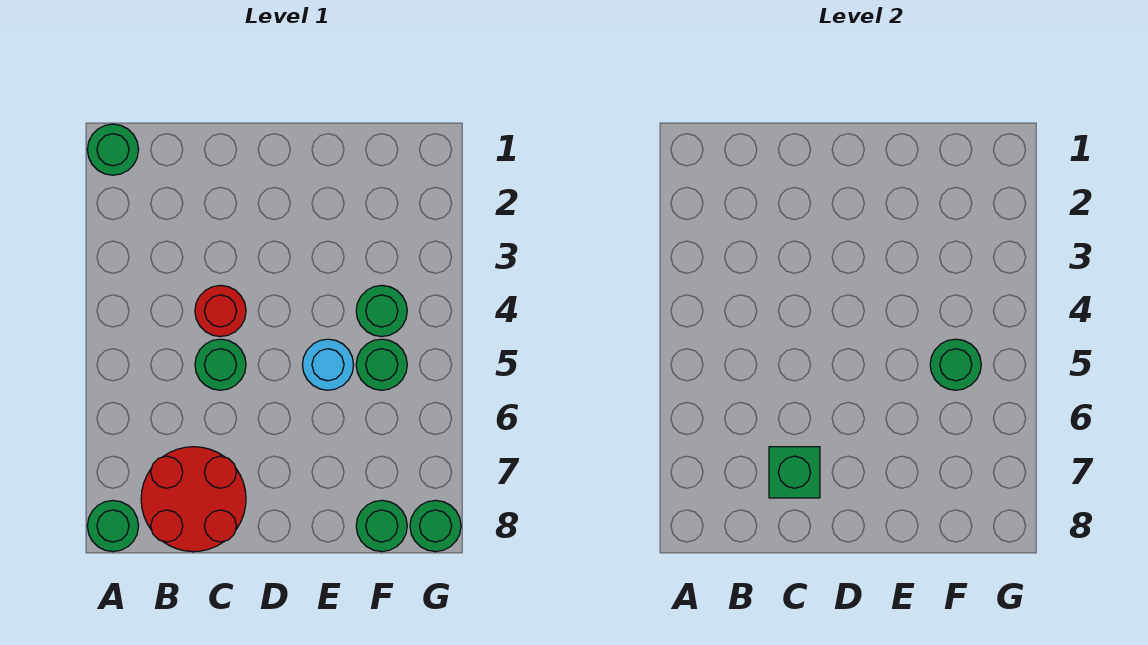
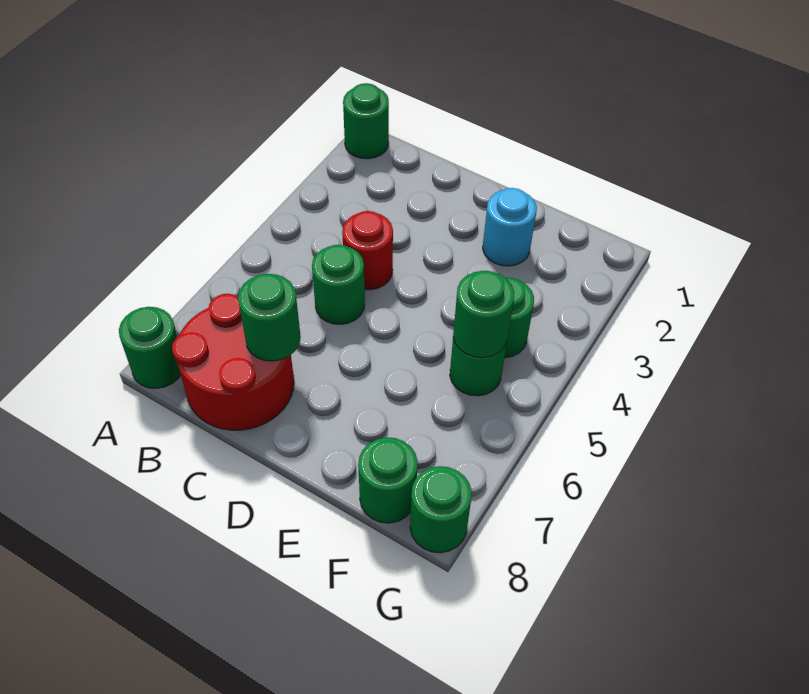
green brick C7 level 2 -> green round brick C7 level 2
cyan round brick E5 level 1 -> cyan round brick E2 level 1

